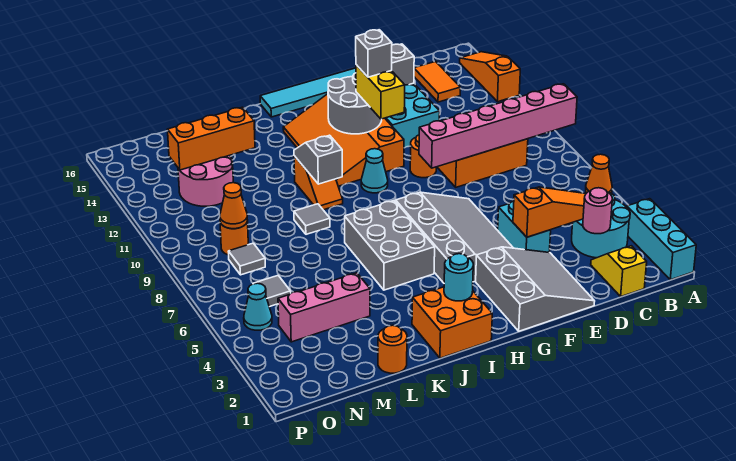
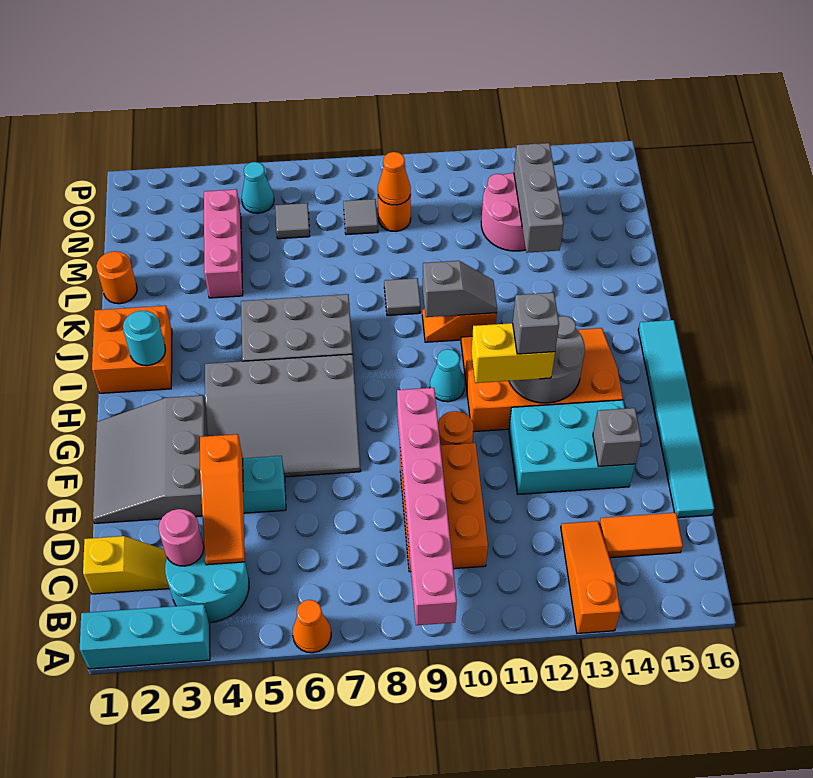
orange slope A13:A15 level 1 top 13 -> orange slope A13:C13 level 1 top A
grey slope E1:G3 level 1 top G -> grey slope E1:G3 level 1 top 3
orange brick L13:N13 level 2 -> grey brick L13:N13 level 2

